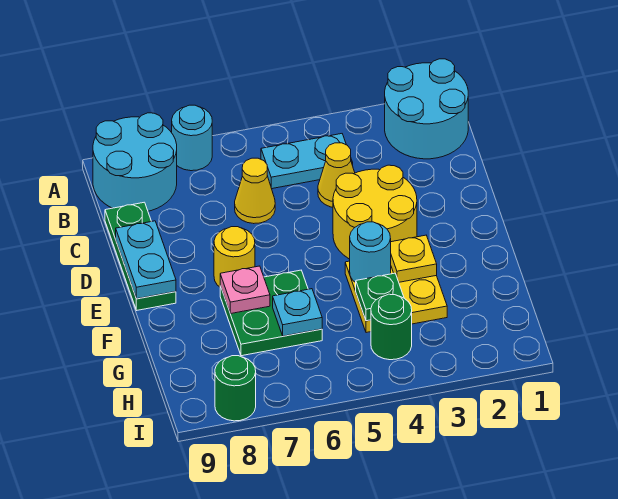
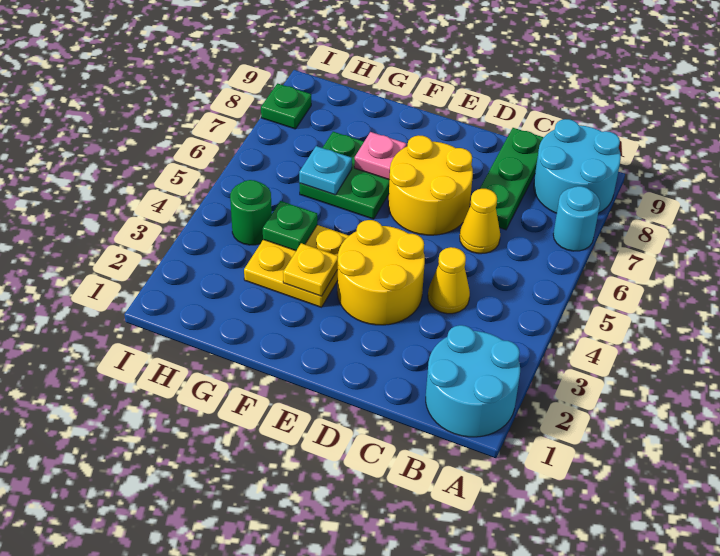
cyan plate B4:B5 level 1 -> none
green plate C9:E9 level 1 -> green plate C7:C9 level 1
cyan plate D9:E9 level 2 -> none
yellow round brick E7 level 1 -> yellow round brick D6:E7 level 1
cyan round brick F4 level 2 -> none
green round brick I8 level 1 -> green plate I8 level 1

